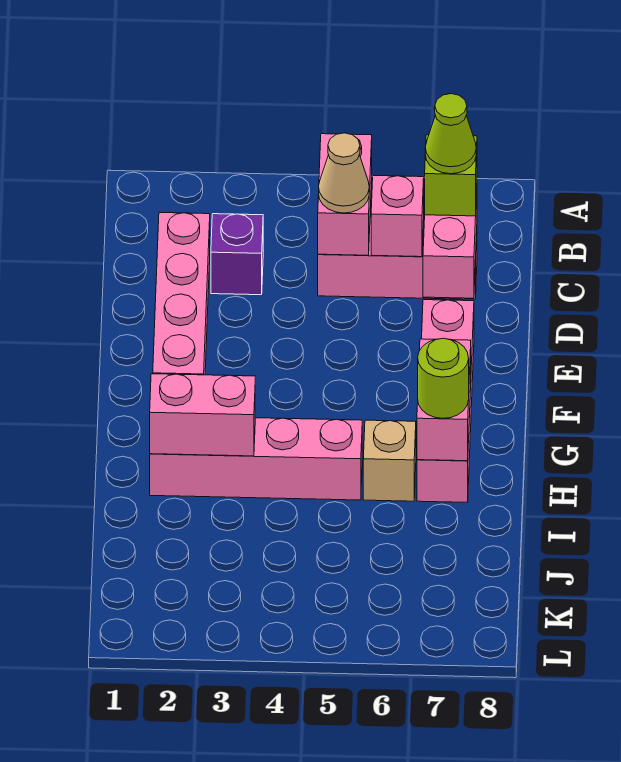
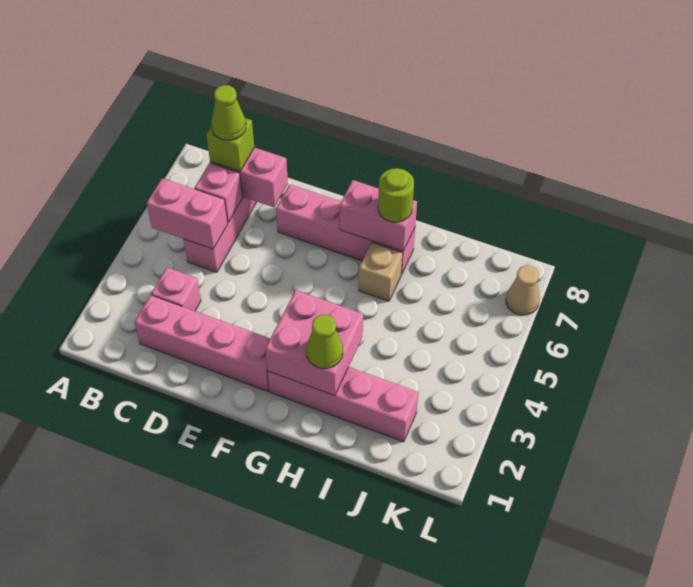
purple brick C3 level 1 -> pink brick C3 level 1
tan cone C5 level 3 -> tan cone L7 level 1
pink brick H2:H5 level 1 -> pink brick G2:J2 level 1
pink brick H2:H3 level 2 -> pink brick G2:H3 level 2
none -> lime cone H2 level 3

